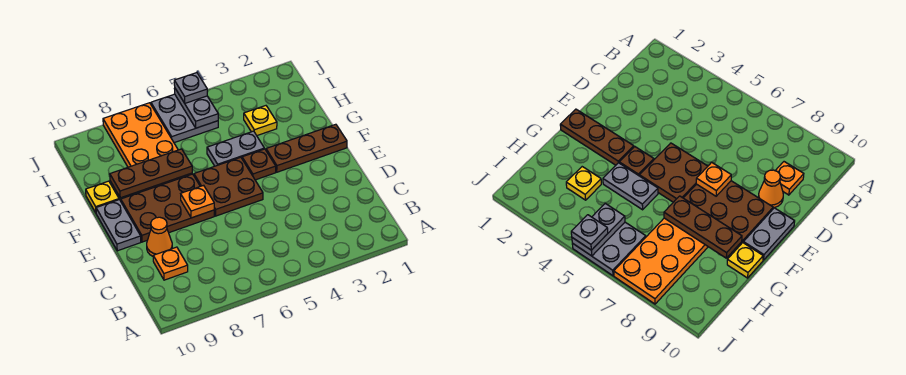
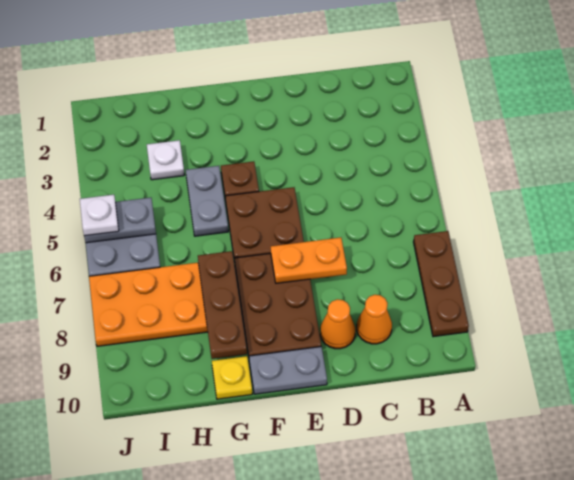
orange plate C9 level 1 -> orange cone C9 level 1
orange plate E7 level 2 -> orange plate D7:E7 level 2
brown plate F1:F3 level 1 -> brown plate A7:A9 level 1
yellow plate H3 level 1 -> white plate H3 level 1
grey plate J5 level 3 -> white plate J5 level 3

